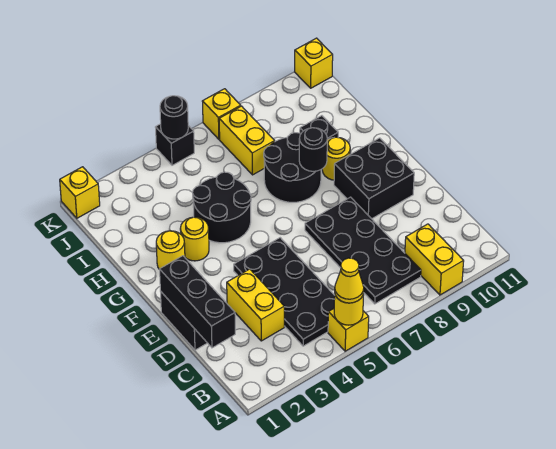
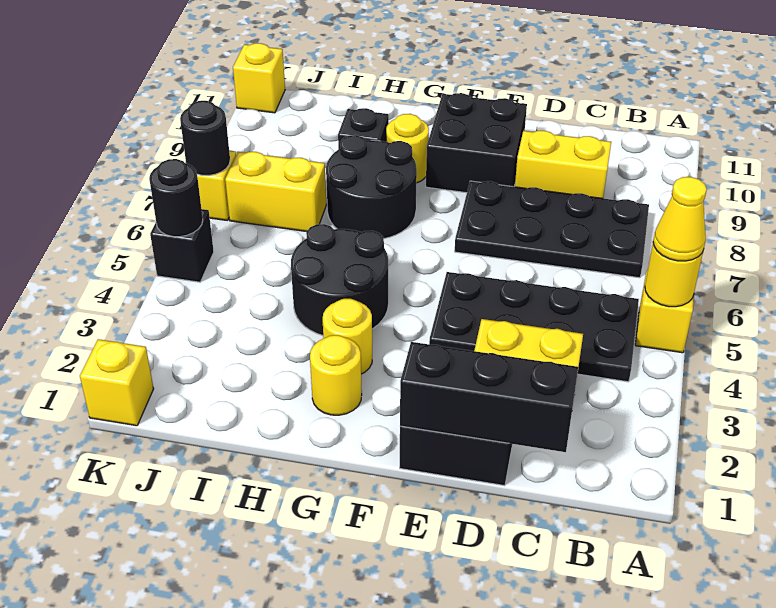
yellow brick A9:B9 level 1 -> yellow brick C9:D9 level 1
black round brick G8 level 2 -> black round brick K7 level 2

